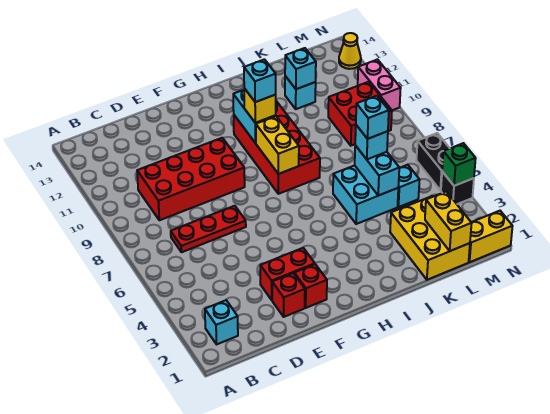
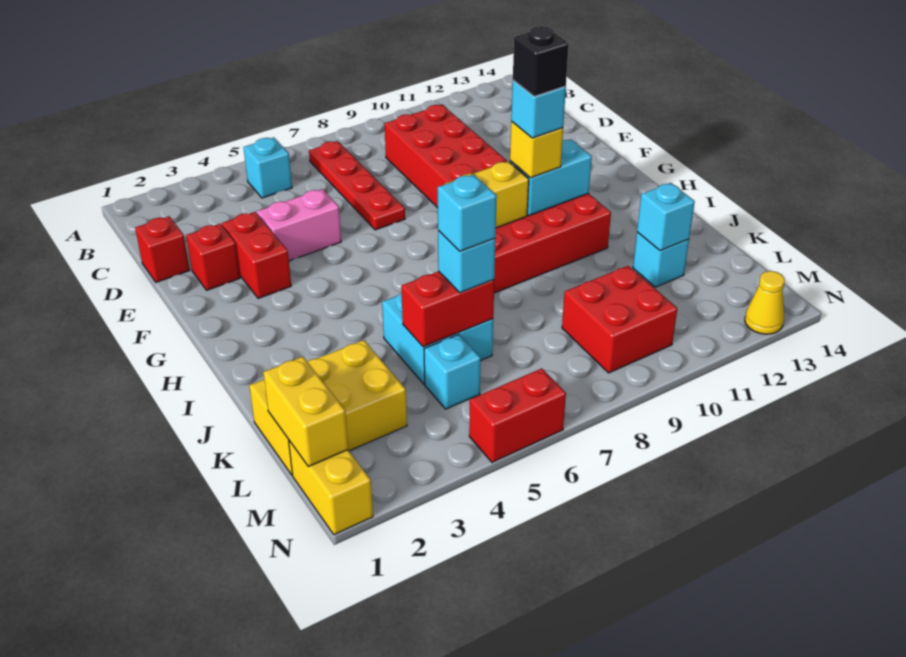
cyan brick B2 level 1 -> cyan brick B5 level 1
red plate C7:E7 level 1 -> red plate B7:E7 level 1
red brick F2 level 1 -> red brick D1 level 1
cyan brick K5:K6 level 2 -> red brick K5:K6 level 2
yellow brick L1:L2 level 2 -> yellow brick L1:M1 level 2
black brick N4 level 1 -> black brick H10 level 5
green brick N4 level 2 -> none
black brick N5:N6 level 1 -> red brick N5:N6 level 1
pink brick N10:N11 level 1 -> pink brick E4:E5 level 1

